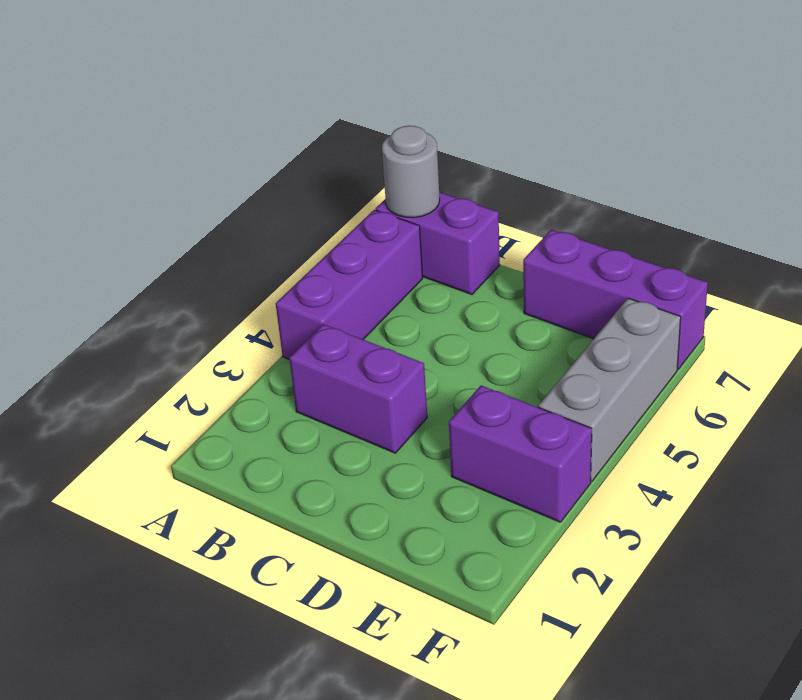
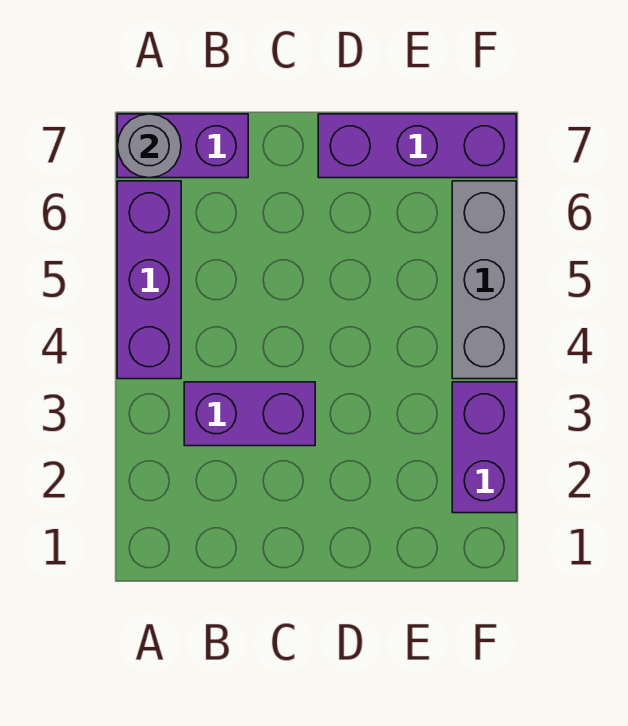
purple brick E3:F3 level 1 -> purple brick F2:F3 level 1

